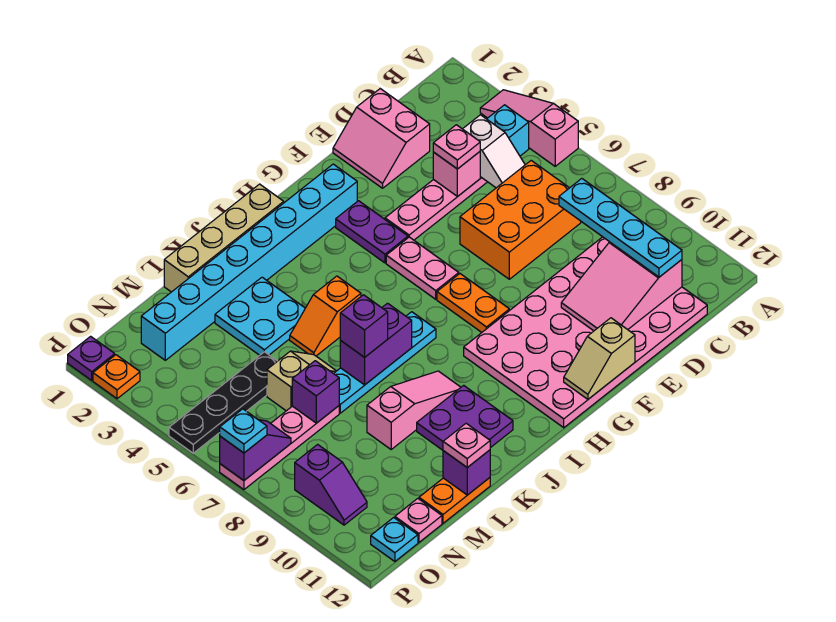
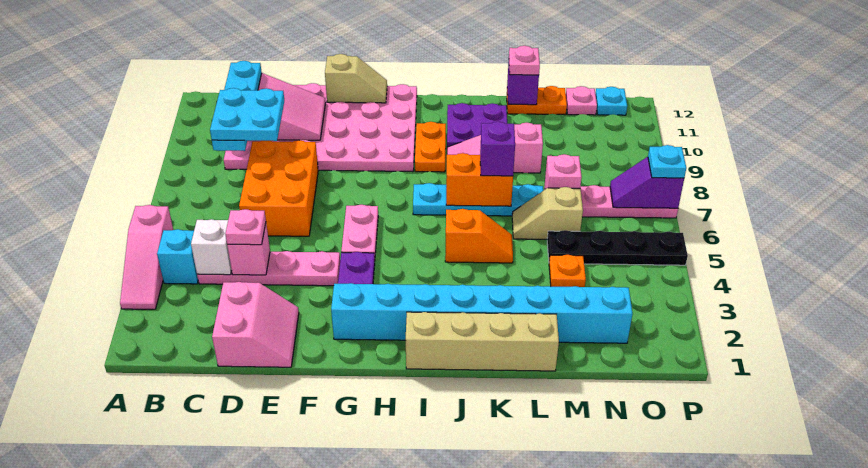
orange brick C6:E7 level 1 -> orange brick D6:E8 level 1
orange plate G7:G8 level 1 -> orange plate I9:I10 level 1
purple brick J7:K7 level 2 -> orange brick J7:K7 level 2
cyan plate K3:L4 level 1 -> cyan plate C8:D9 level 4
purple brick M7 level 2 -> pink brick M7 level 2
purple slope O9:O10 level 1 top 9 -> none
purple plate P1 level 1 -> none
orange plate P2 level 1 -> orange plate M4 level 1

